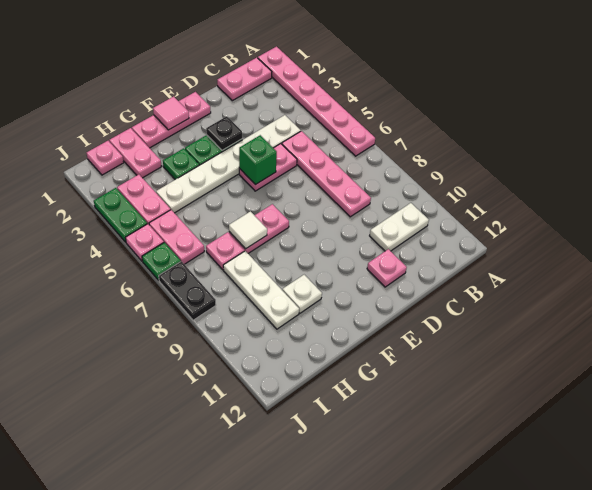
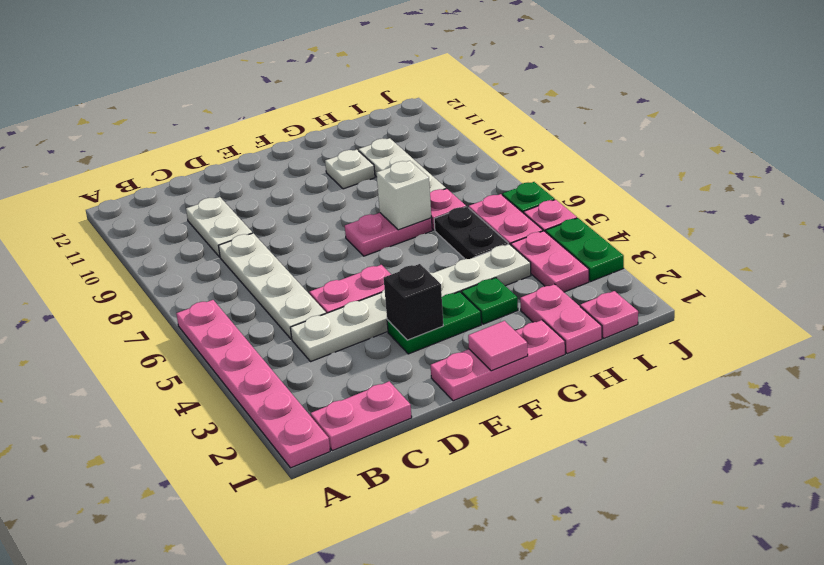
white plate B10:C10 level 1 -> white plate C9:C10 level 1
pink plate C5:C8 level 1 -> white plate C5:C8 level 1
pink plate D11 level 1 -> none
black plate E3 level 2 -> black brick E3 level 2
green brick E5 level 2 -> none
white tile G7 level 2 -> white brick G7 level 2
black plate J7:J8 level 1 -> black plate H5:H6 level 1

